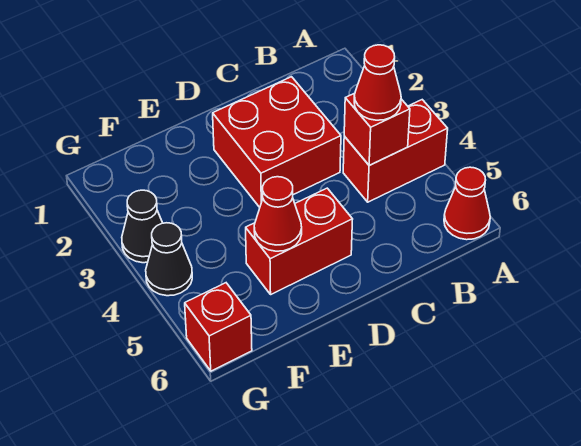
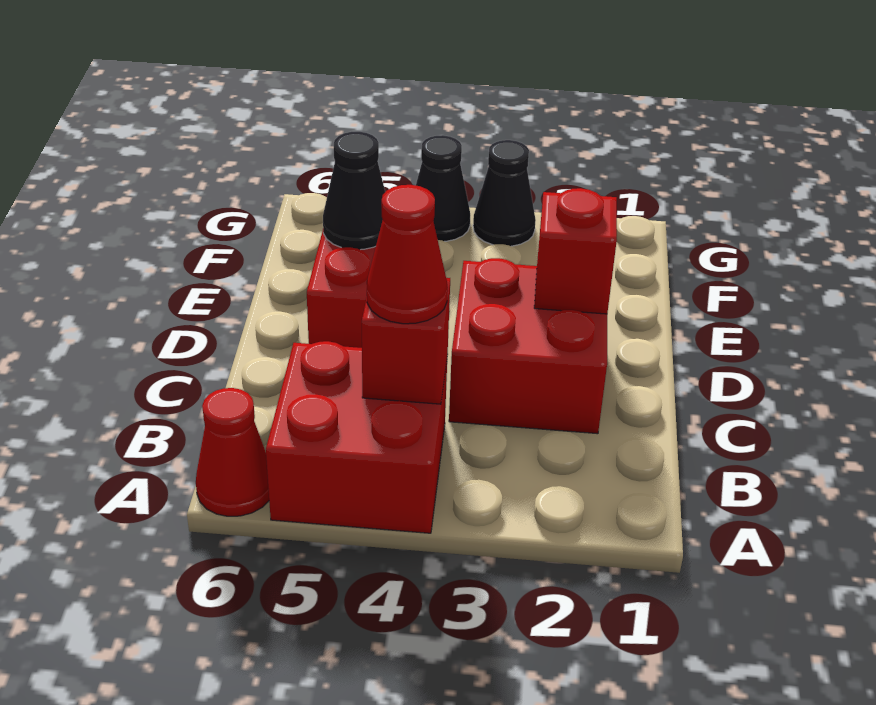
red brick A4:B4 level 1 -> red brick A4:B5 level 1
red cone E5 level 2 -> black cone E5 level 2
red brick G6 level 1 -> red brick D2 level 2

